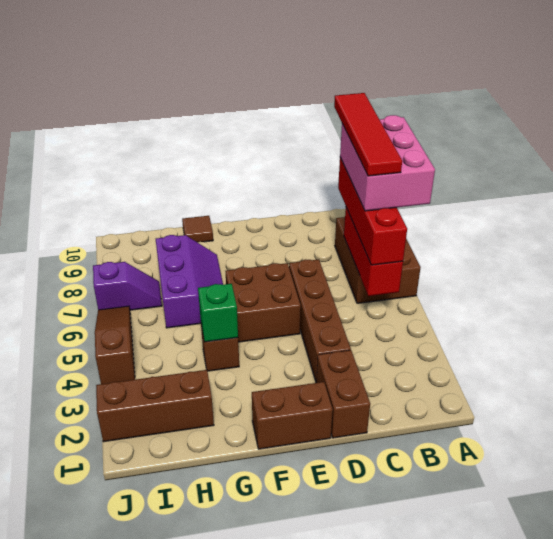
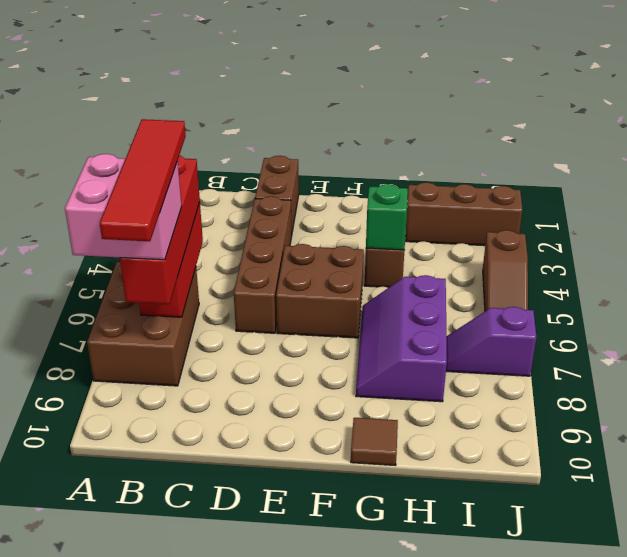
pink brick A6:B8 level 4 -> pink brick A7:B8 level 4
brown brick E1:F1 level 1 -> none

